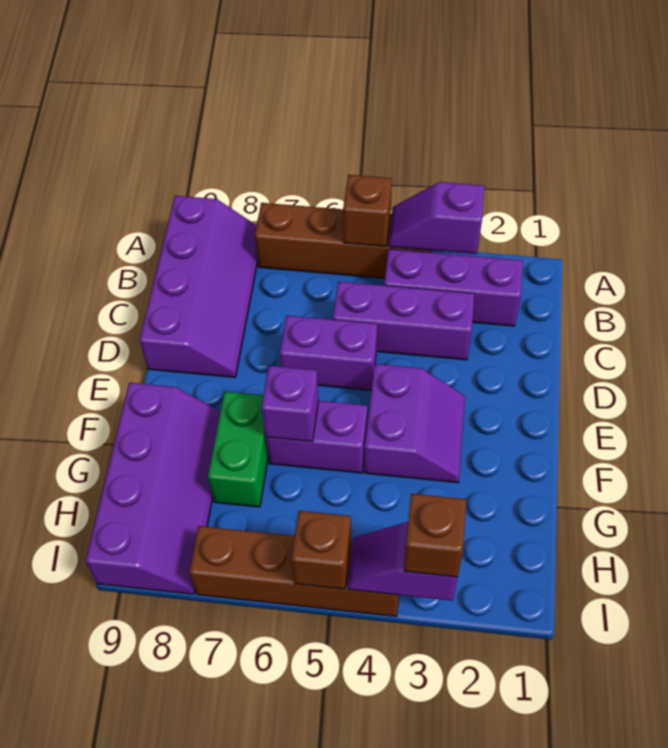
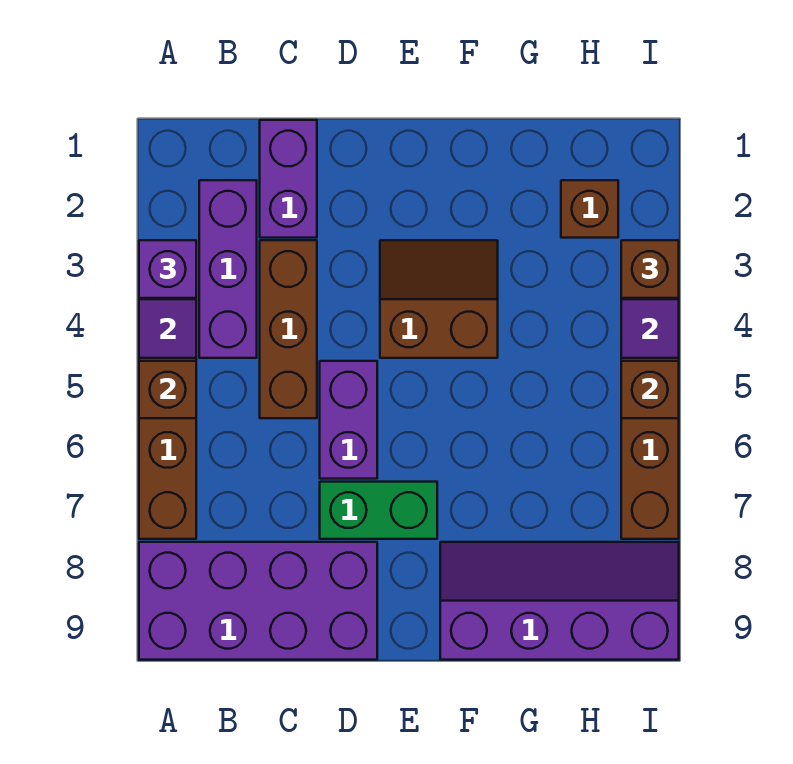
purple slope A8:D9 level 1 top 9 -> purple brick A8:D9 level 1
purple brick C3:C5 level 1 -> brown brick C3:C5 level 1
purple slope E3:F4 level 1 top 4 -> brown slope E3:F4 level 1 top 4
purple brick F5:F6 level 1 -> purple brick C1:C2 level 1
purple brick F6 level 2 -> purple brick A3 level 3
green brick F7:G7 level 1 -> green brick D7:E7 level 1
none -> brown brick H2 level 1

